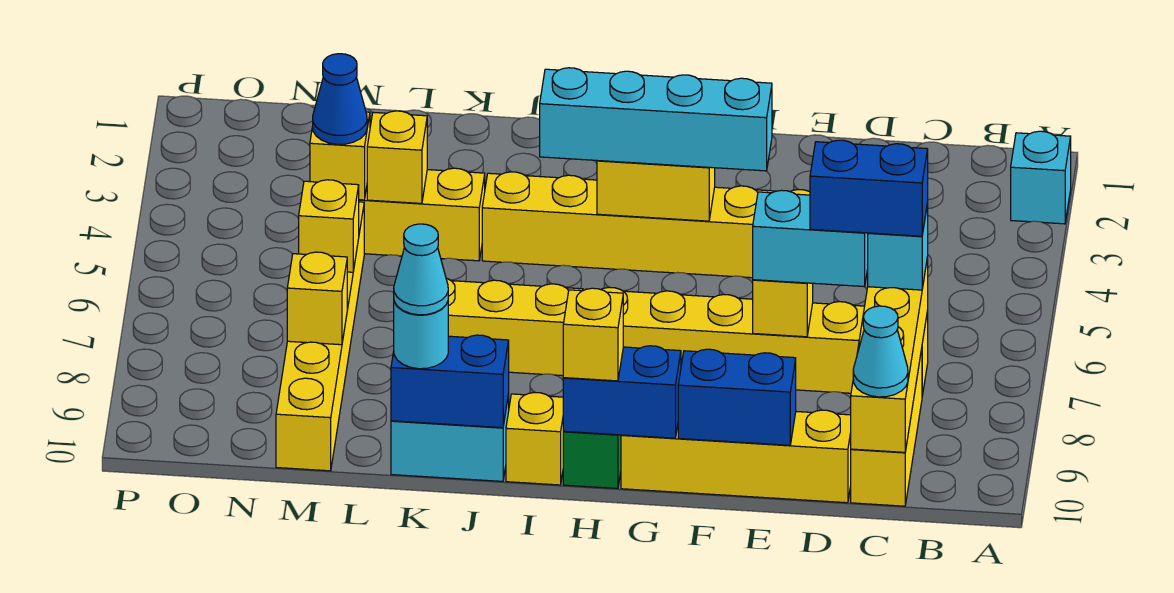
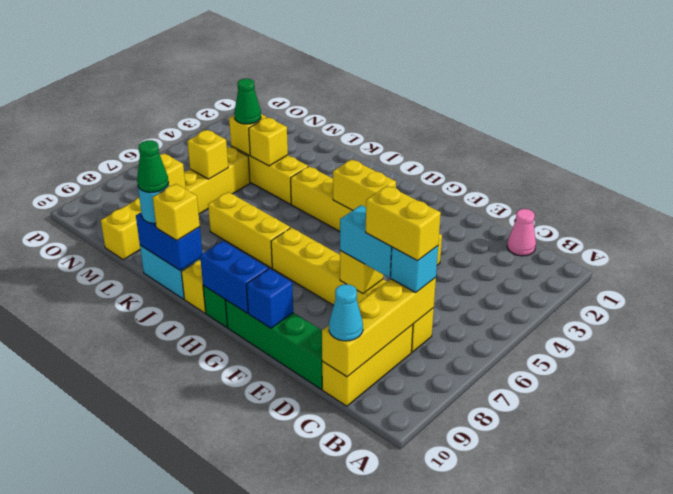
cyan brick A2 level 1 -> none
none -> pink cone C1 level 1
blue brick C7:D7 level 4 -> yellow brick C7:D7 level 4
yellow brick D10:G10 level 1 -> green brick D10:G10 level 1
blue brick E10:F10 level 2 -> blue brick F10 level 2
cyan brick F4:I4 level 3 -> none
yellow brick H10 level 3 -> yellow brick J10 level 3
cyan cone K10 level 4 -> green cone K10 level 4
blue cone M4 level 3 -> green cone M4 level 3

